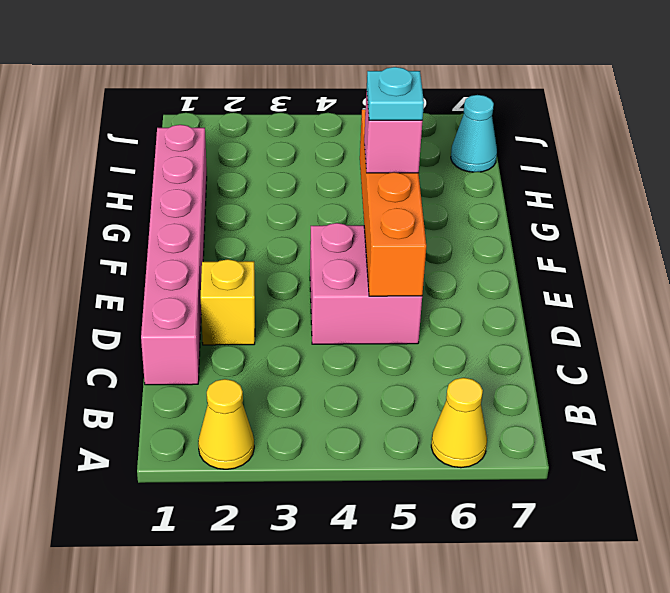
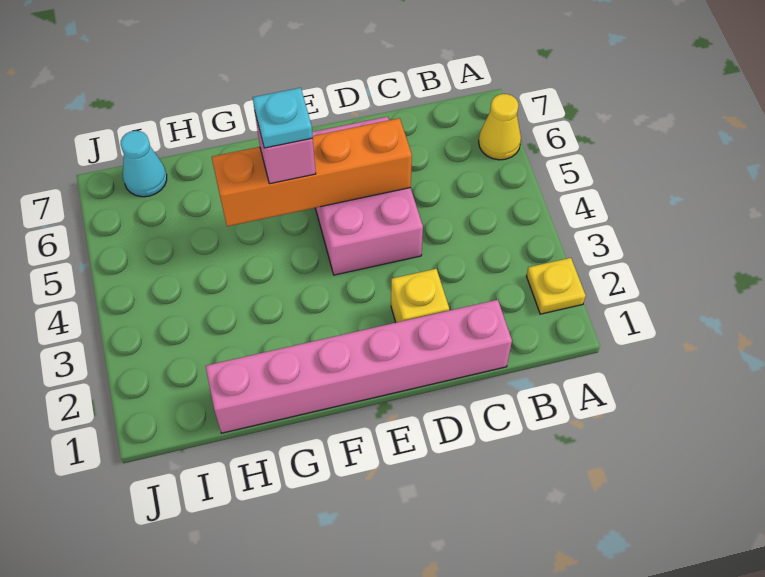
yellow cone A2 level 1 -> yellow plate A2 level 1
pink brick D4:E5 level 1 -> pink brick D4:E6 level 1

